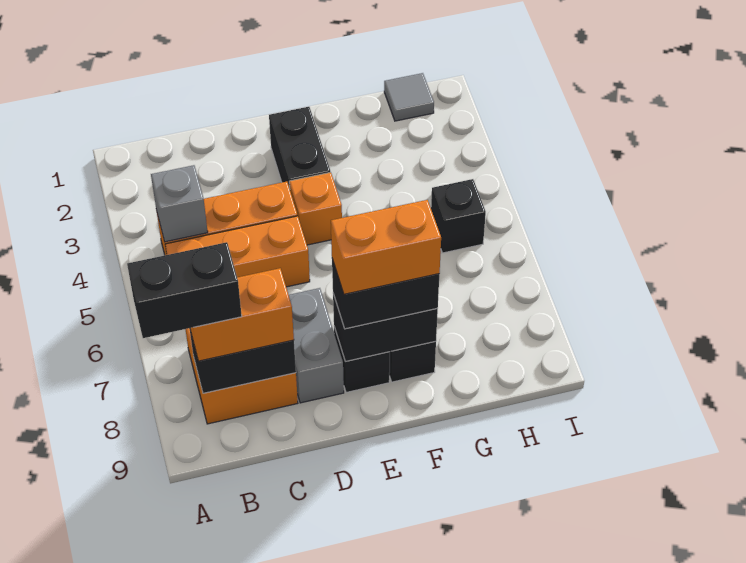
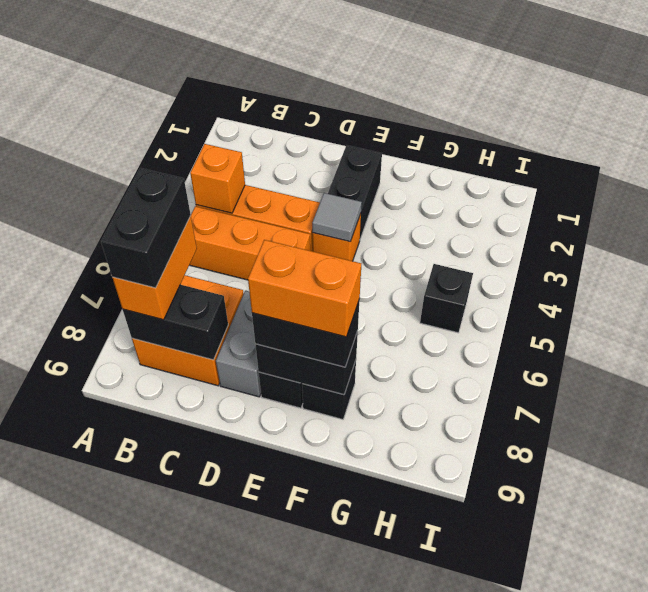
black brick A8:B8 level 4 -> black brick B7:B8 level 4
grey brick B4 level 2 -> orange brick B4 level 2
orange brick B8:C8 level 3 -> orange brick B7:B8 level 3
grey tile H1 level 1 -> grey tile E4 level 2

